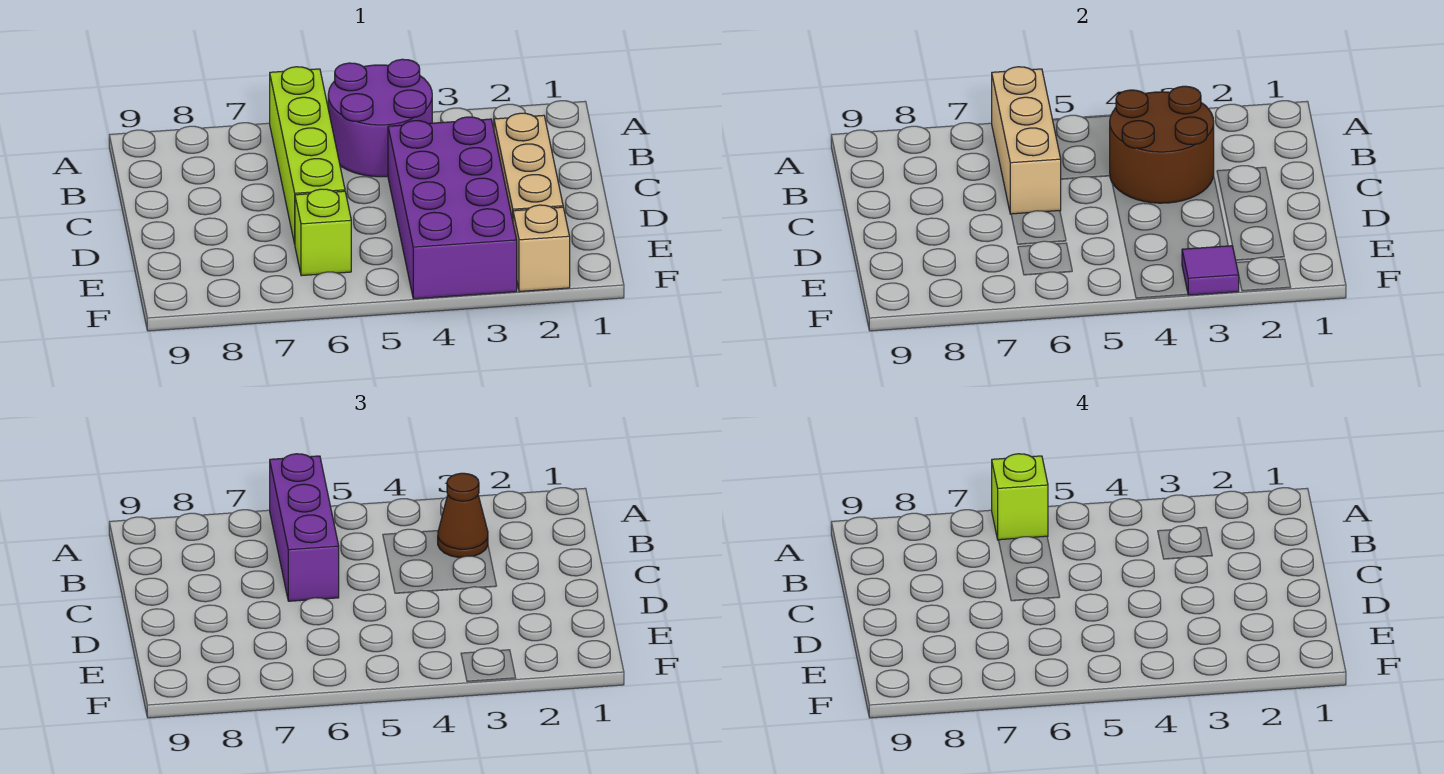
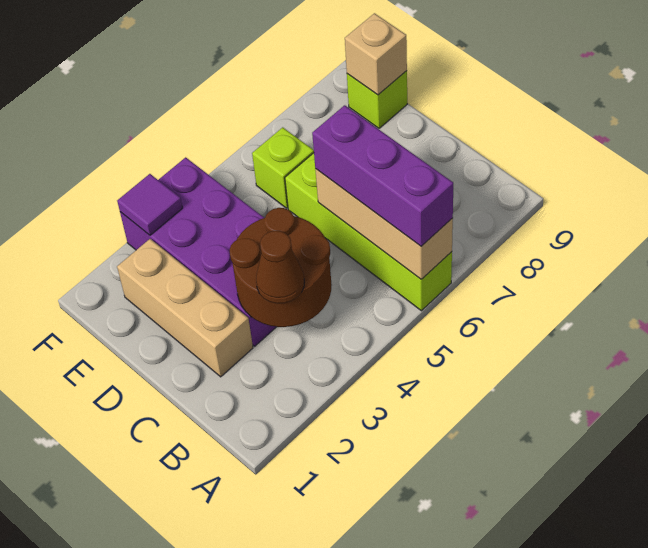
purple round brick A4:B5 level 1 -> none
lime brick A6 level 4 -> lime brick E9 level 1
tan brick F2 level 1 -> tan brick E9 level 2

